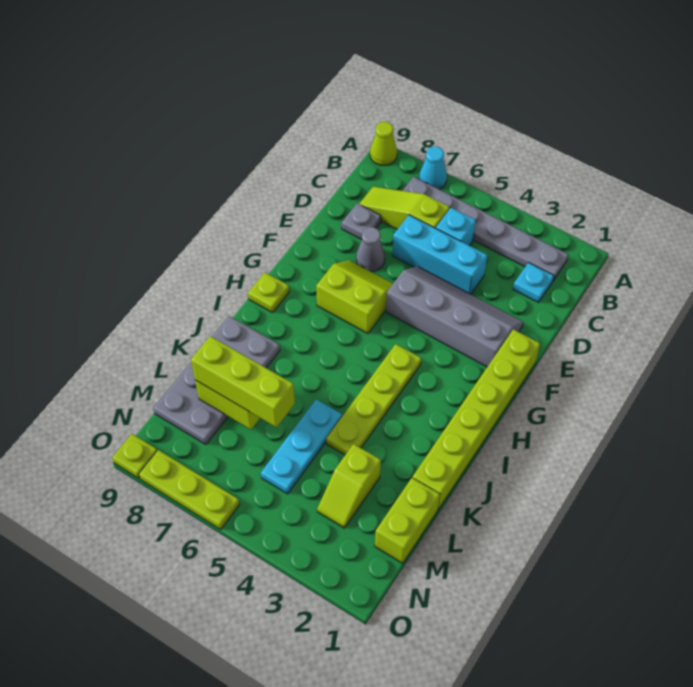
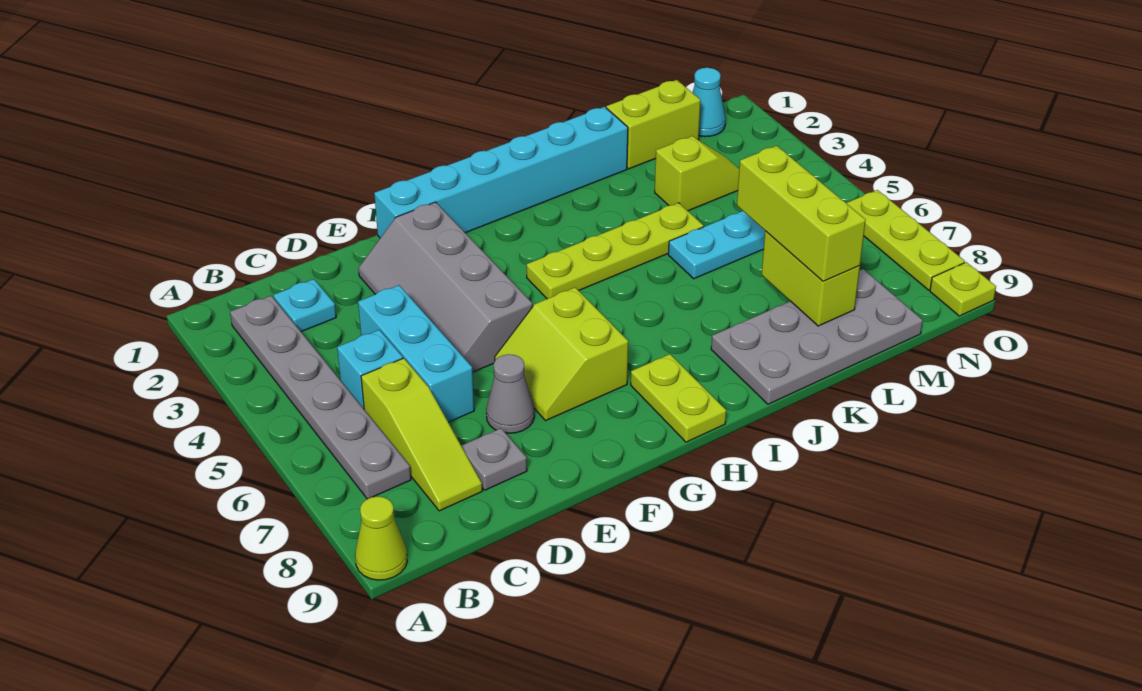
cyan cone A7 level 1 -> cyan cone N1 level 1
lime brick F1:K1 level 1 -> cyan brick F1:K1 level 1
lime plate H9 level 1 -> lime plate H8:H9 level 1

